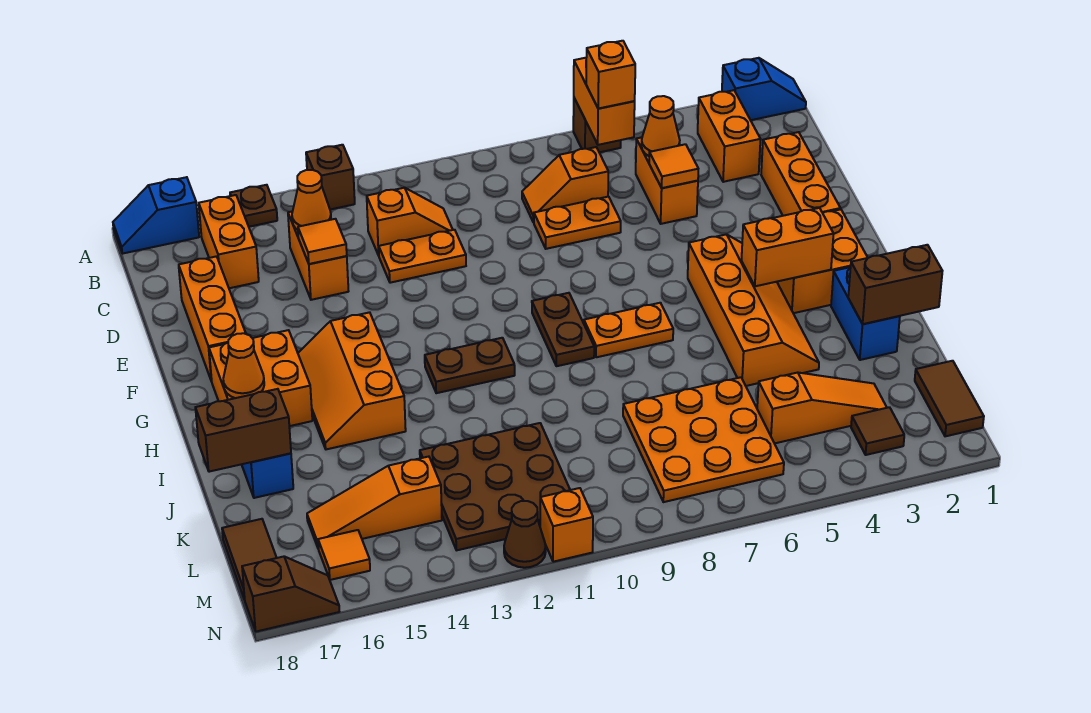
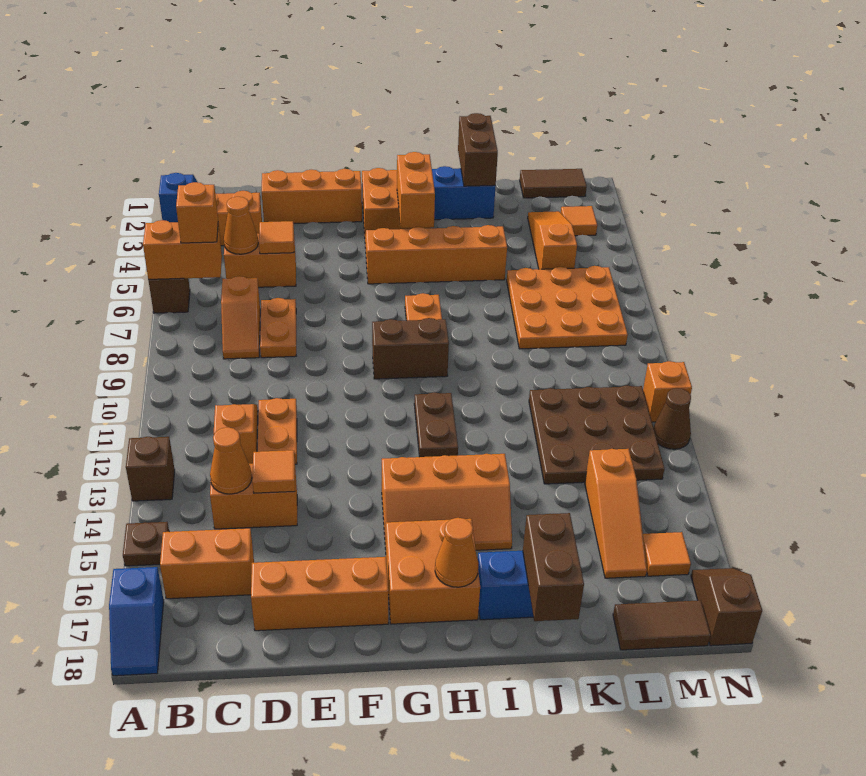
brown plate G9:H9 level 1 -> brown brick G9:H9 level 1
brown tile M3 level 1 -> orange tile M3 level 1

